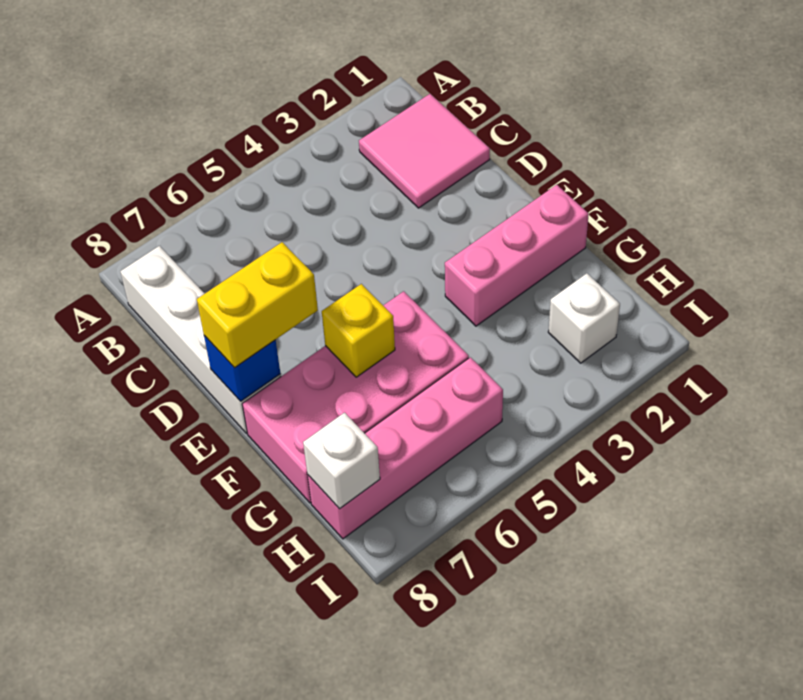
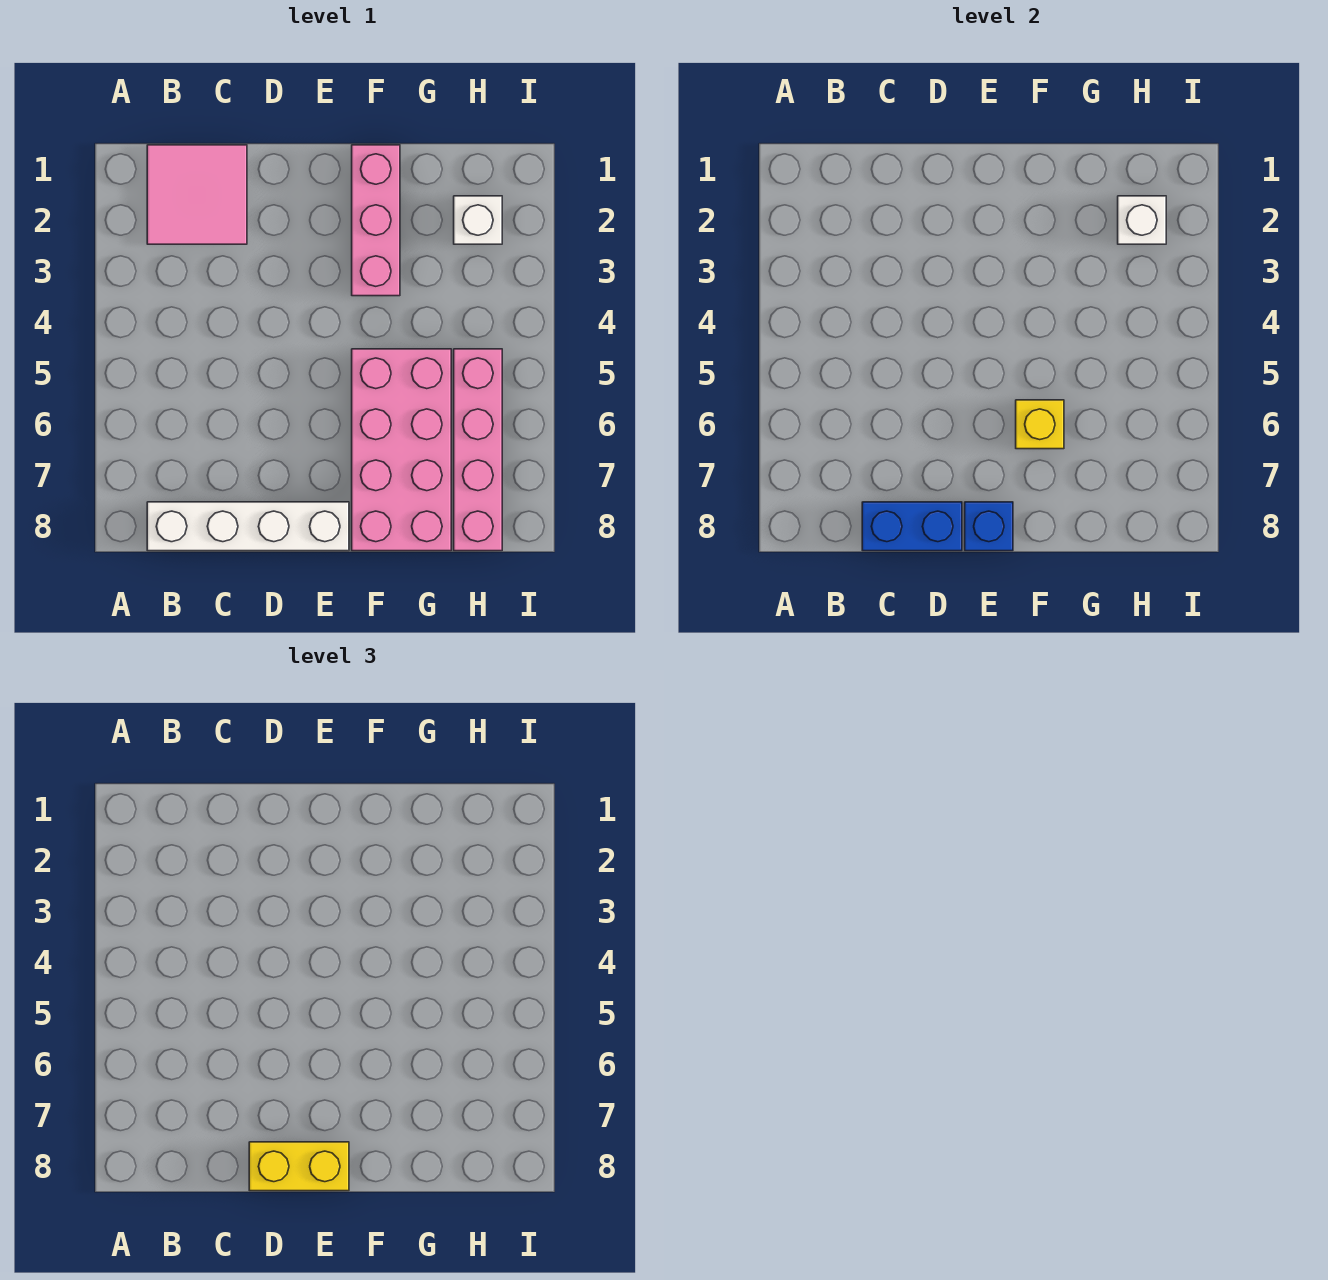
none -> blue brick C8:D8 level 2
yellow brick E7:E8 level 3 -> yellow brick D8:E8 level 3
white brick H8 level 2 -> white brick H2 level 2

